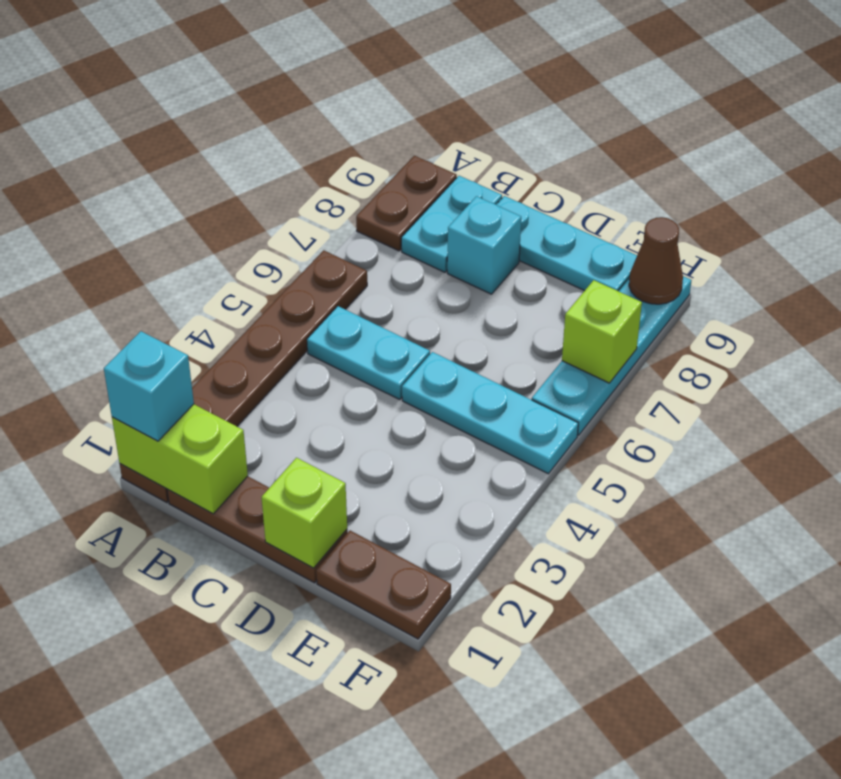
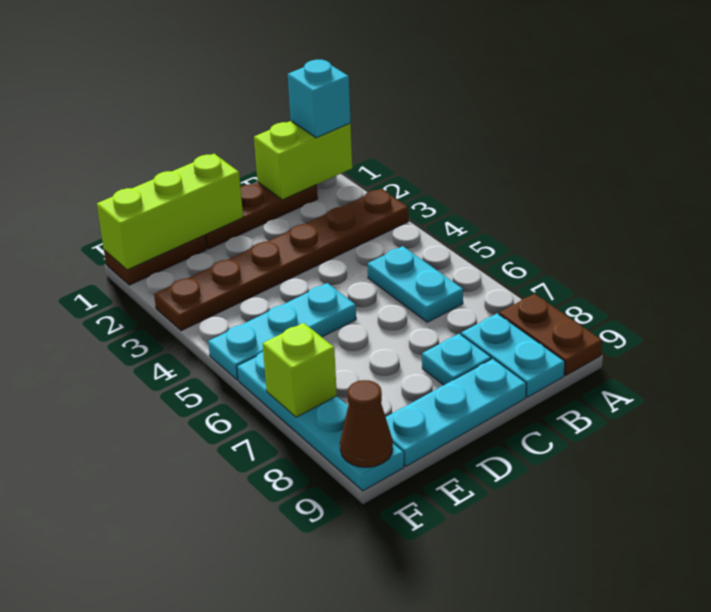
brown plate A1:A6 level 1 -> brown plate A3:F3 level 1
cyan plate B5:C5 level 1 -> cyan plate B5:B6 level 1
cyan brick C8 level 1 -> cyan plate C8 level 1
lime brick D1 level 2 -> lime brick D1:F1 level 2

